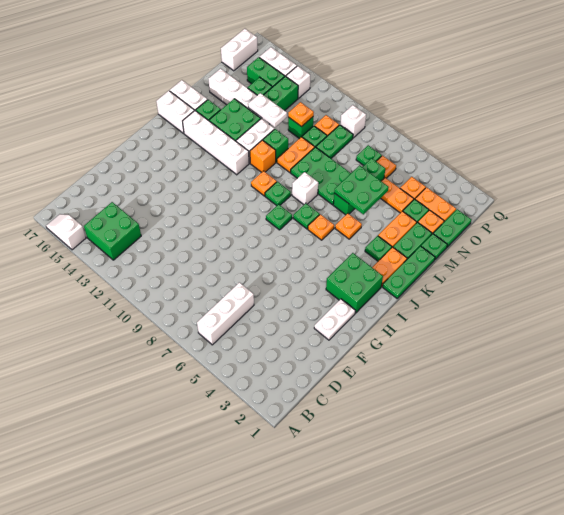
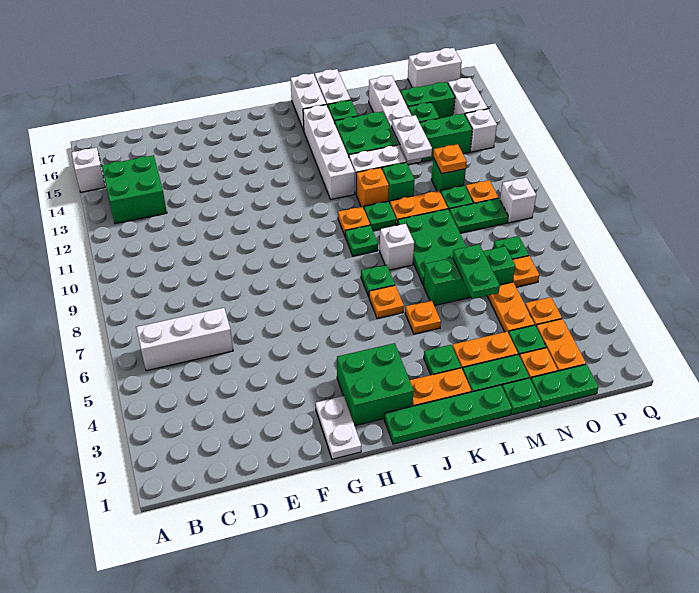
white plate F2:G2 level 1 -> white plate G1:G2 level 1
green plate I8 level 1 -> green plate K10 level 1
green plate J1:L1 level 1 -> green plate I1:L1 level 1
green plate L5:M6 level 2 -> green plate M5:M6 level 2
green brick O14:O15 level 1 -> green brick N15:O15 level 1

